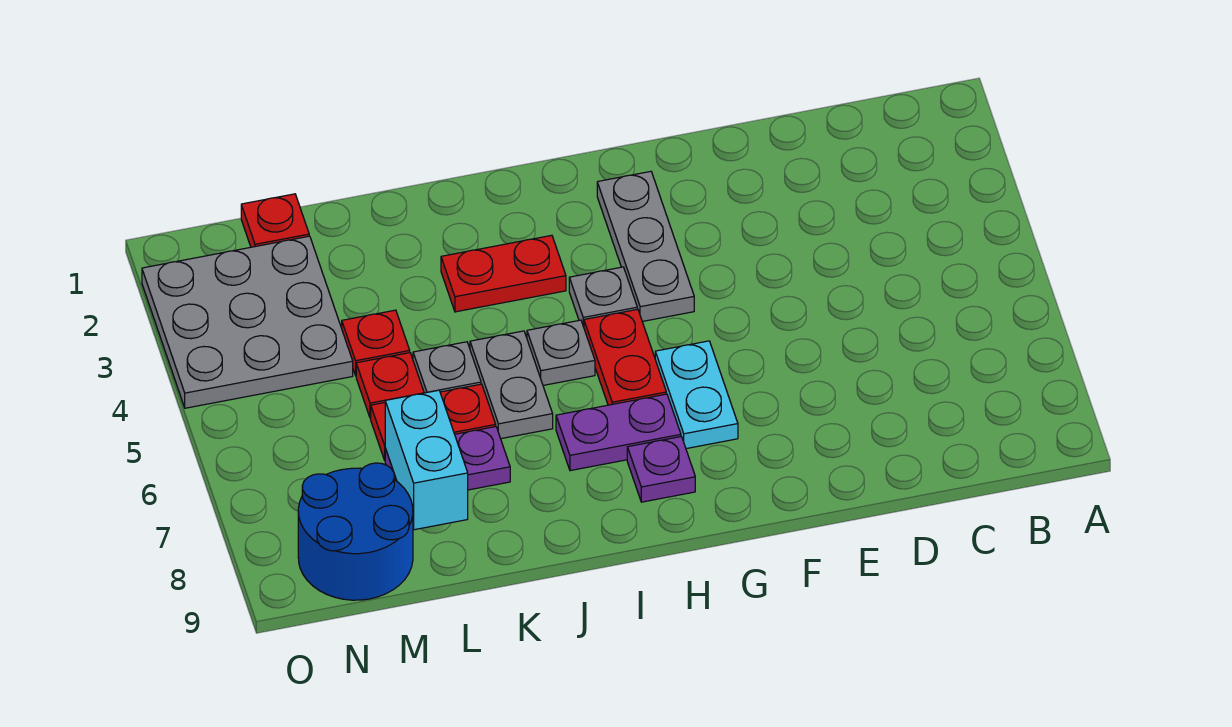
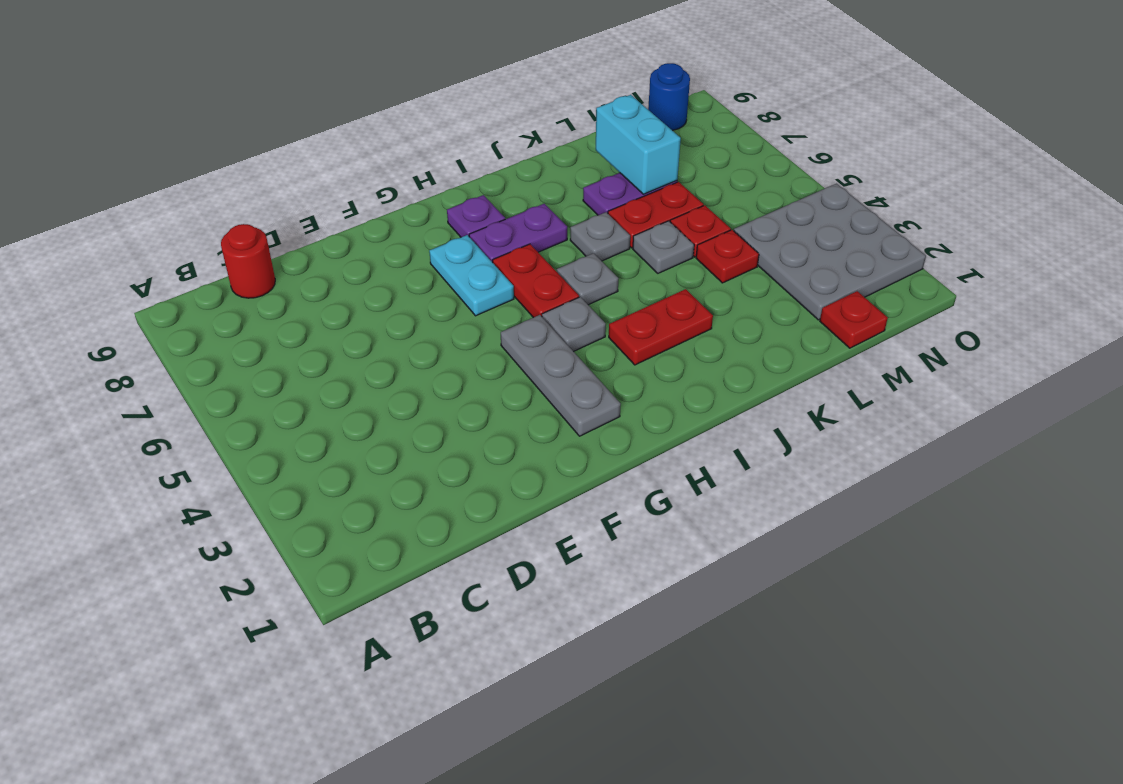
none -> red round brick C9 level 1
grey plate J5:J6 level 1 -> grey plate J6 level 1
blue round brick M8:N9 level 1 -> blue round brick N9 level 1

